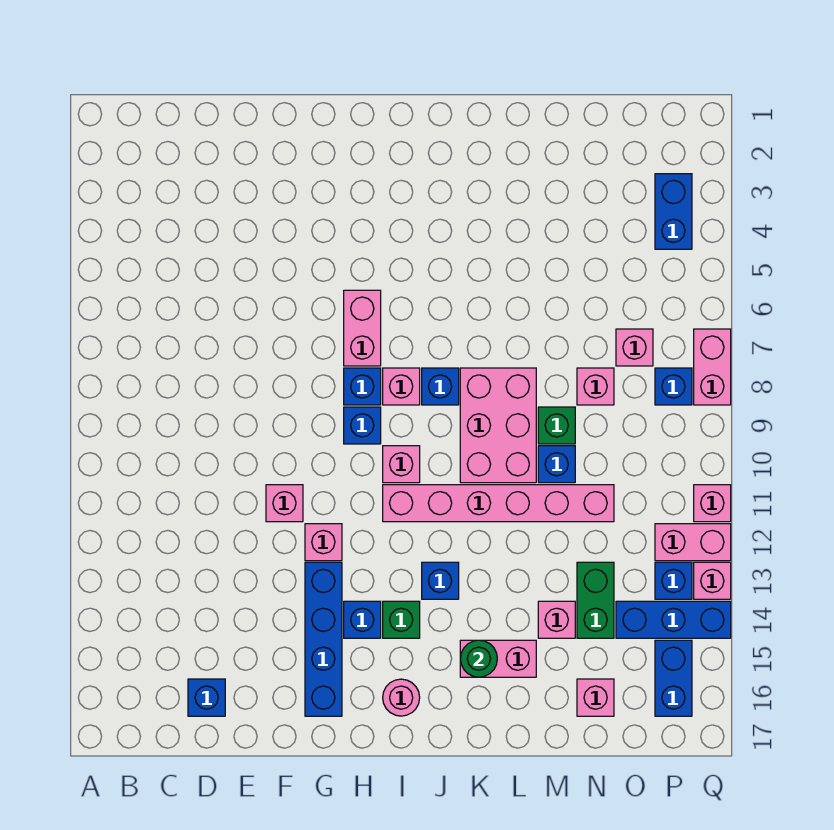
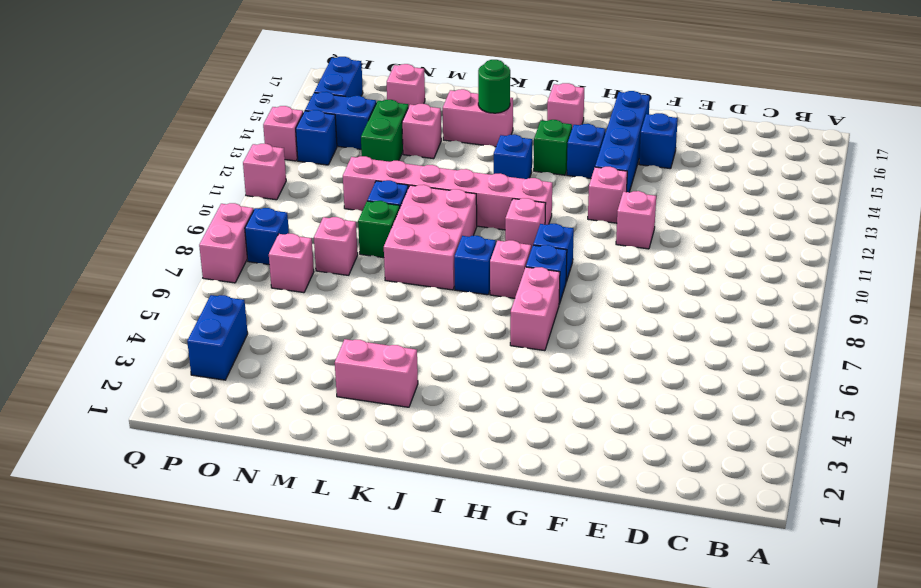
blue brick D16 level 1 -> blue brick F15 level 1
pink round brick I16 level 1 -> pink brick I16 level 1
blue brick O14:Q14 level 1 -> blue brick O14:P14 level 1
pink brick P12:Q12 level 1 -> pink brick K3:L3 level 1

